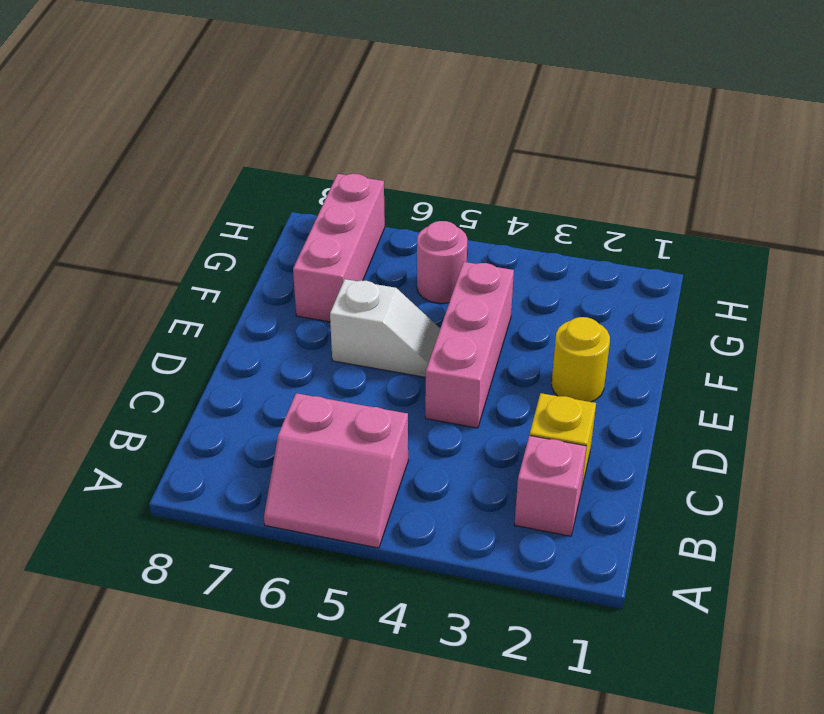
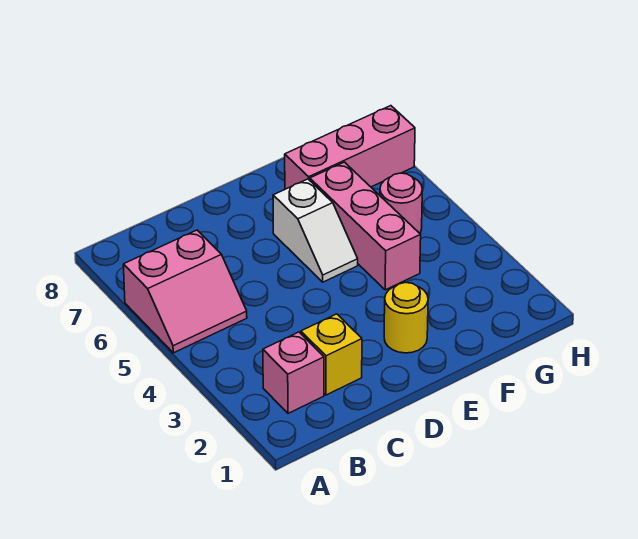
pink slope A5:B6 level 1 top B -> pink slope A5:B6 level 1 top 6
pink brick D4:F4 level 1 -> pink brick F4:F6 level 1

